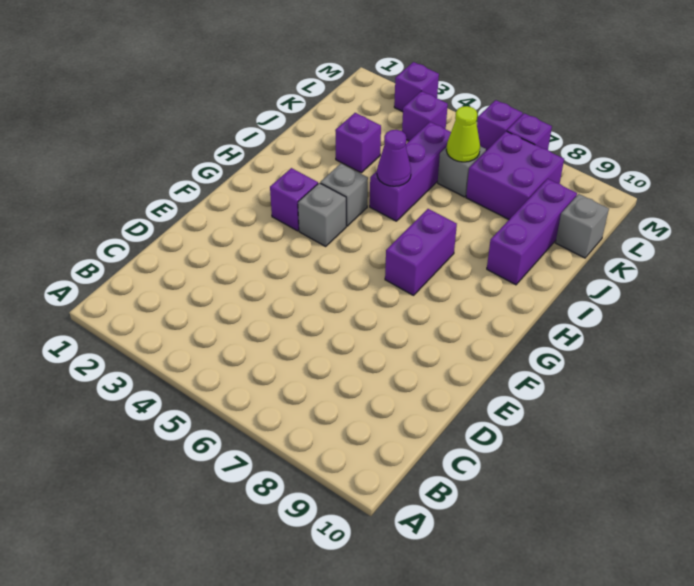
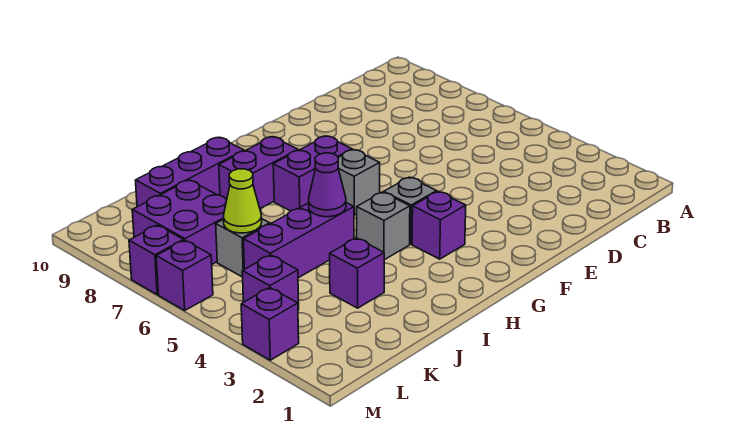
none -> purple brick H8:I8 level 1
grey brick K10 level 1 -> grey brick G6 level 1

